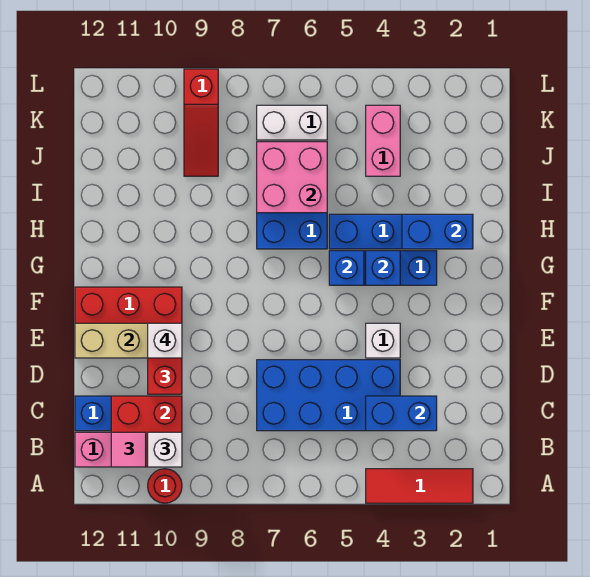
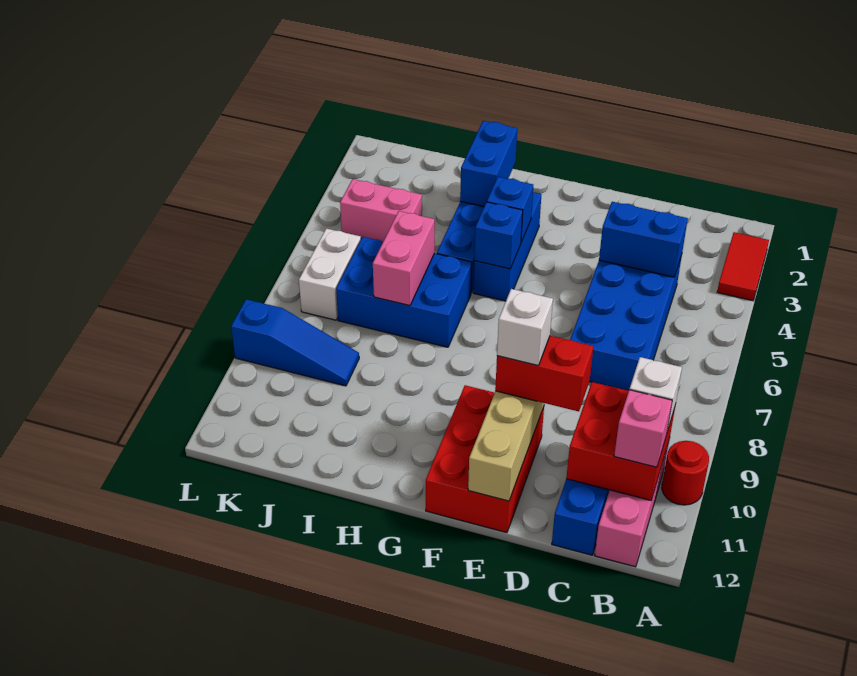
red tile A2:A4 level 1 -> red tile A2:A3 level 1
pink tile B11 level 3 -> pink brick B11 level 3
blue brick C3:C4 level 2 -> blue brick C4:D4 level 2
white brick E4 level 1 -> none
pink brick I6:J7 level 2 -> pink brick I6:I7 level 2
red slope J9:L9 level 1 top L -> blue slope J9:L9 level 1 top L

